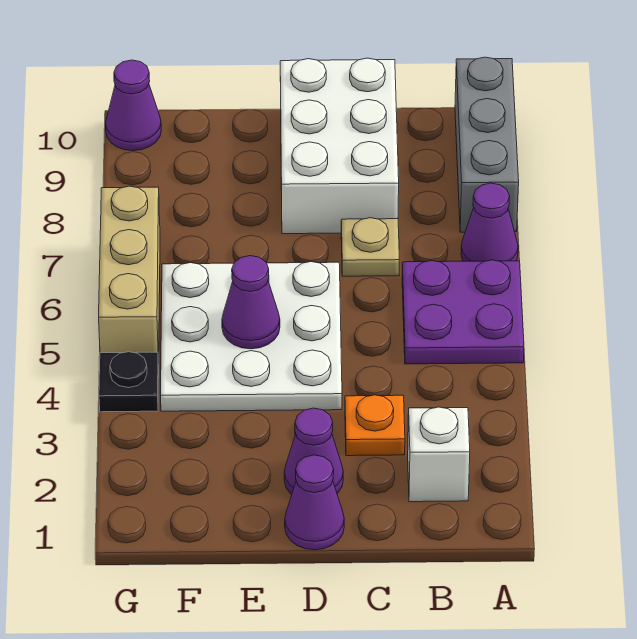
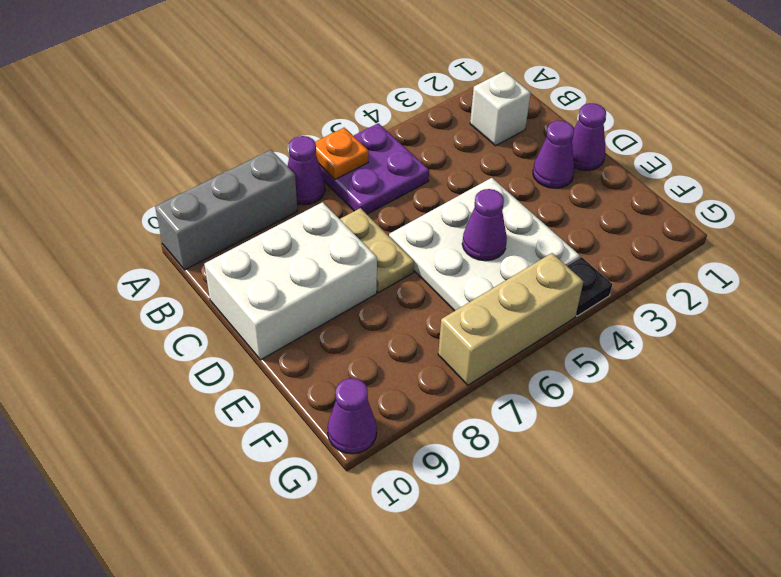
orange plate C3 level 1 -> orange plate A6 level 2
tan plate C7 level 1 -> tan plate C7:D7 level 1

